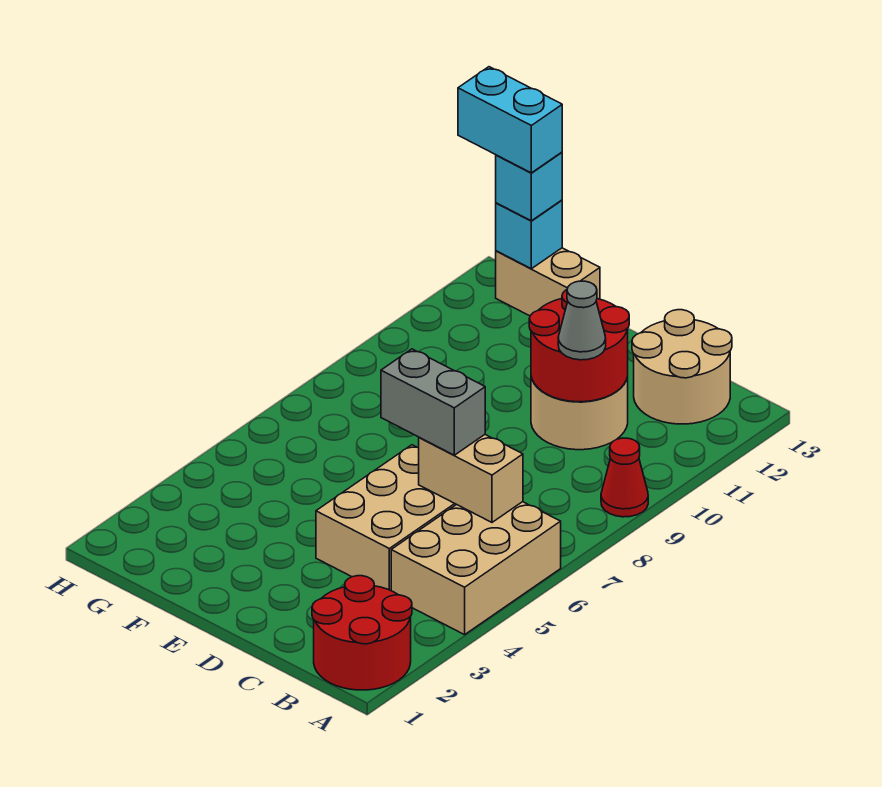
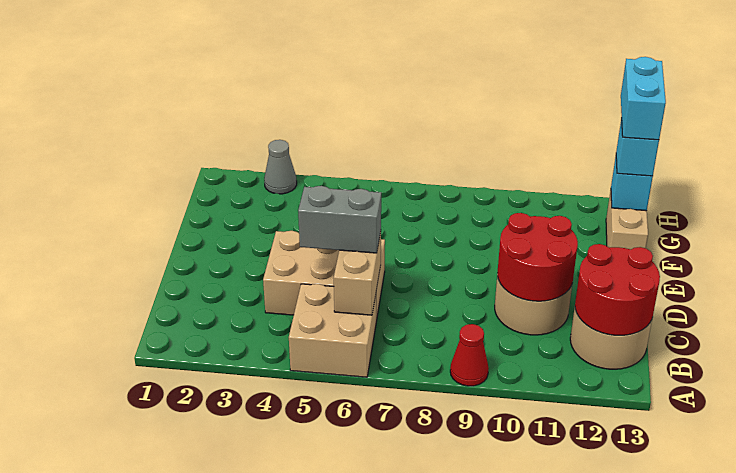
red round brick A1:B2 level 1 -> red round brick B12:C13 level 2
tan brick A4:B6 level 1 -> tan brick A5:B6 level 1
grey brick C6:D6 level 3 -> grey brick C5:C6 level 3
grey cone C10 level 3 -> grey cone H3 level 1

